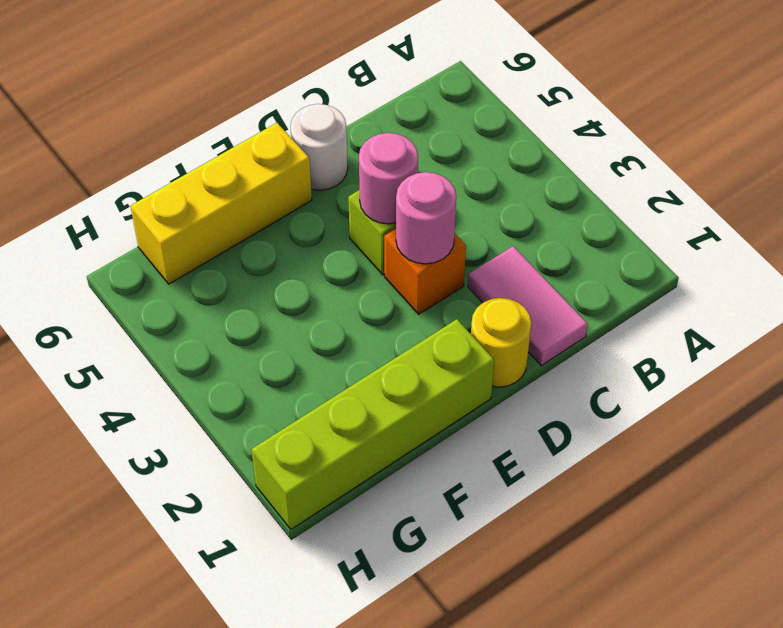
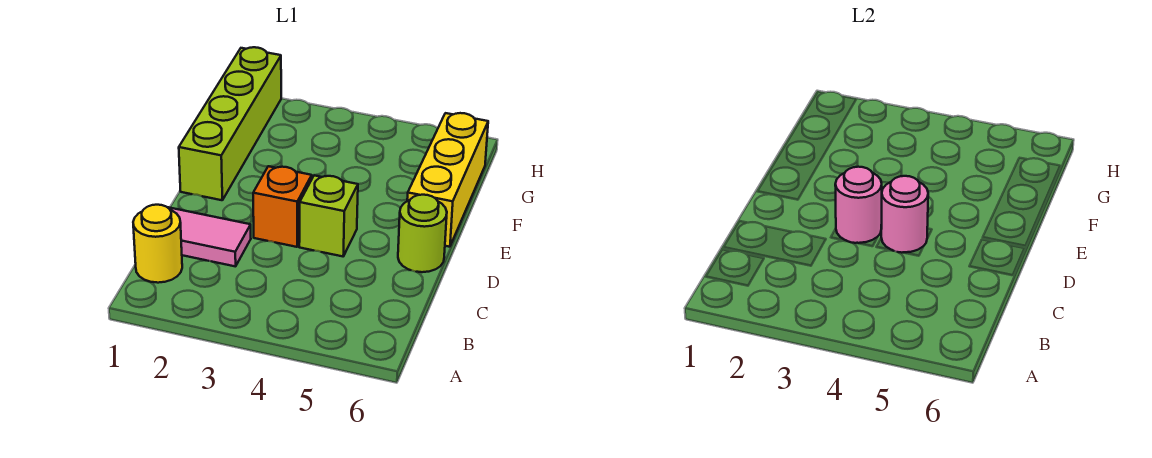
yellow round brick D1 level 1 -> yellow round brick B1 level 1
white round brick D6 level 1 -> lime round brick D6 level 1

